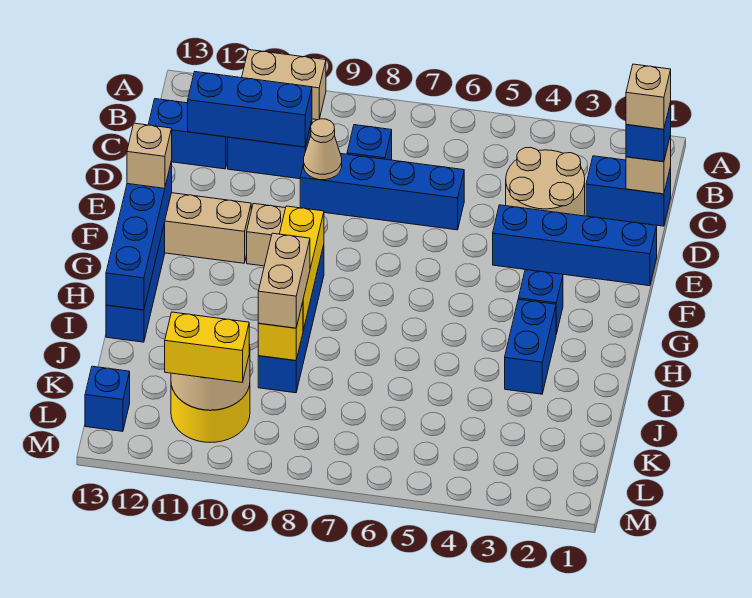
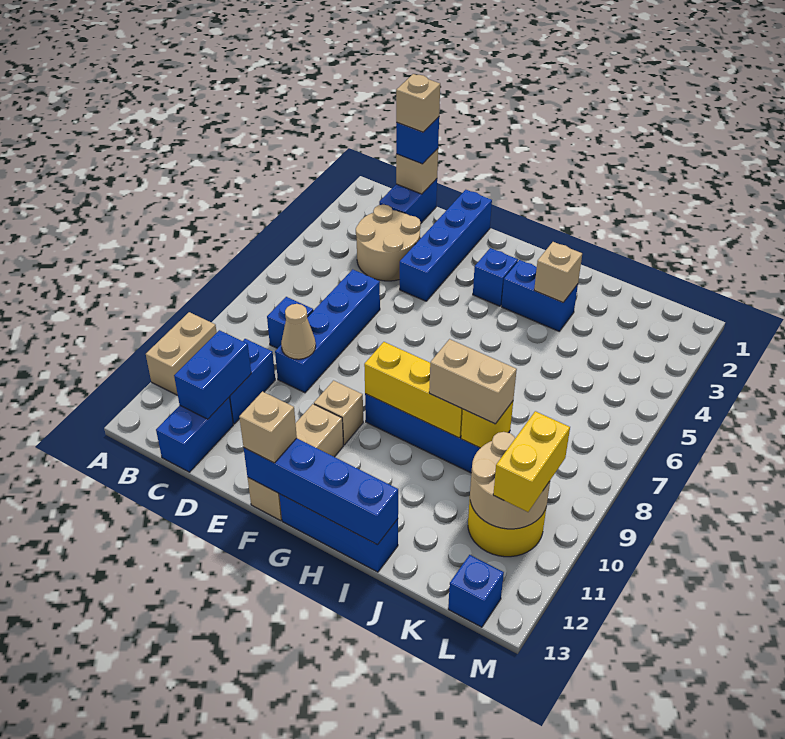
blue brick C10:C12 level 2 -> blue brick C11:C12 level 2
none -> tan brick I3 level 2

